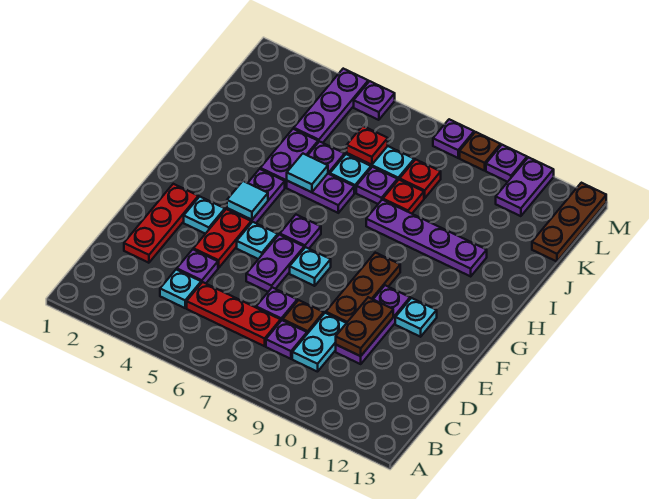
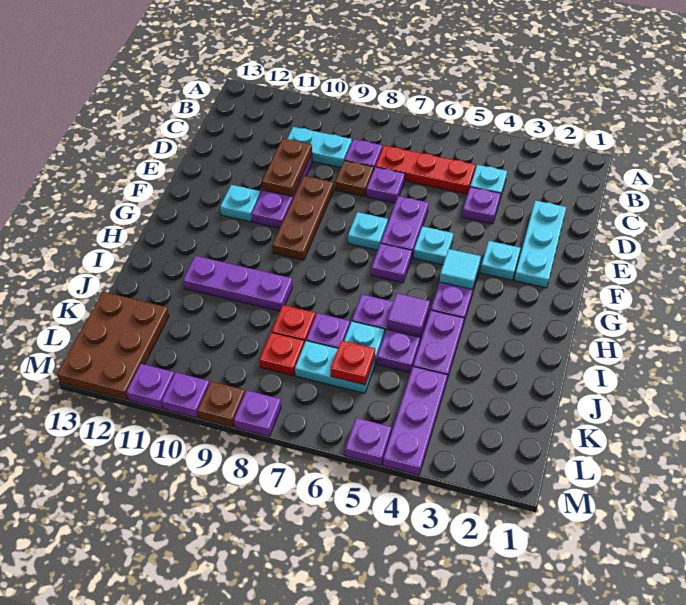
cyan plate C9:D9 level 1 -> cyan plate C9:C10 level 1
red plate D2:F2 level 1 -> cyan plate D2:F2 level 1
red plate E4:F4 level 1 -> none
cyan tile I5 level 2 -> purple tile I5 level 2
purple plate I8:I11 level 1 -> purple plate I9:I11 level 1
brown plate K13:M13 level 1 -> brown plate K12:M13 level 1
purple plate L11:M11 level 1 -> purple plate M11 level 1

